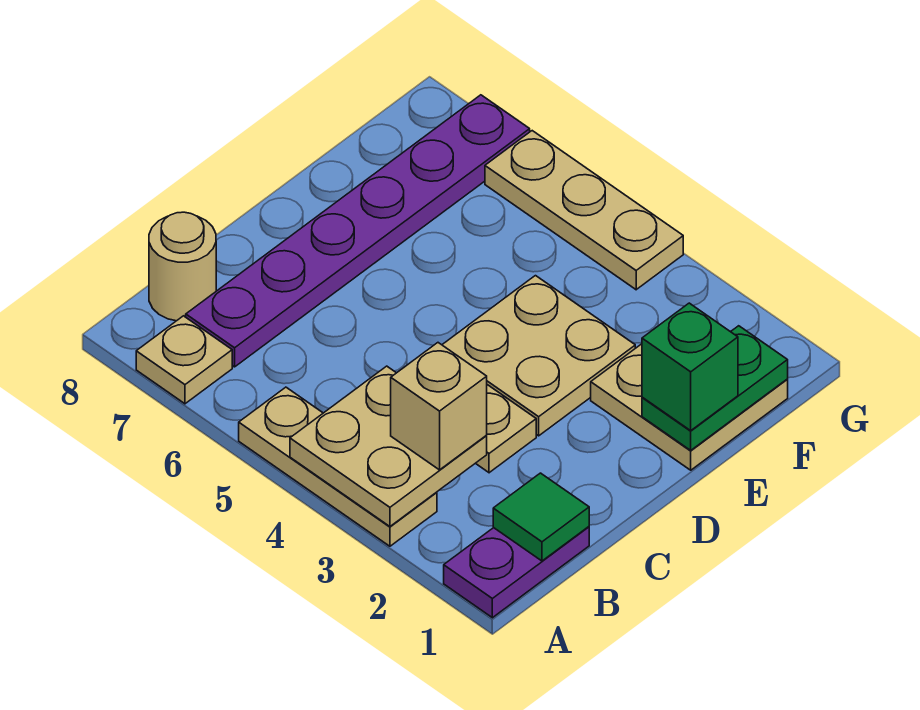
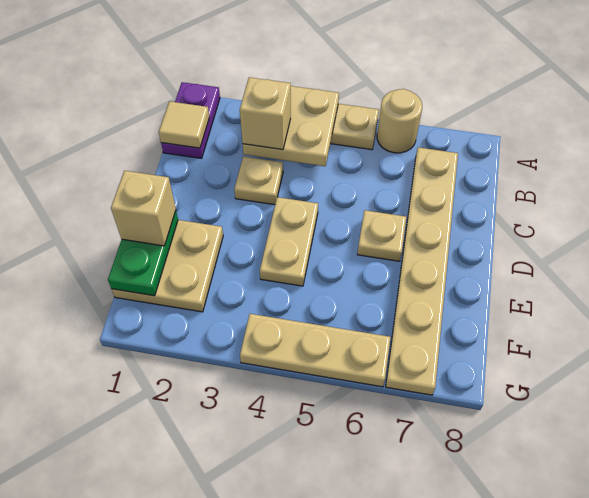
tan plate A7 level 1 -> tan plate D6 level 1
green tile B1 level 2 -> tan tile B1 level 2
purple plate B7:G7 level 1 -> tan plate B7:G7 level 1
tan round brick B8 level 1 -> tan round brick A6 level 1
tan plate D3:E4 level 1 -> tan plate D4:E4 level 1
green brick E1 level 3 -> tan brick E1 level 3

